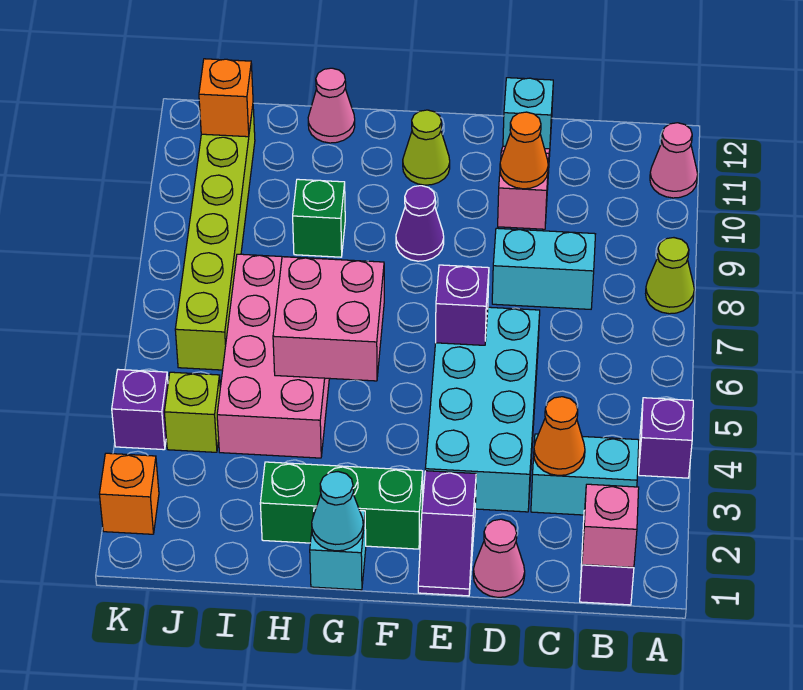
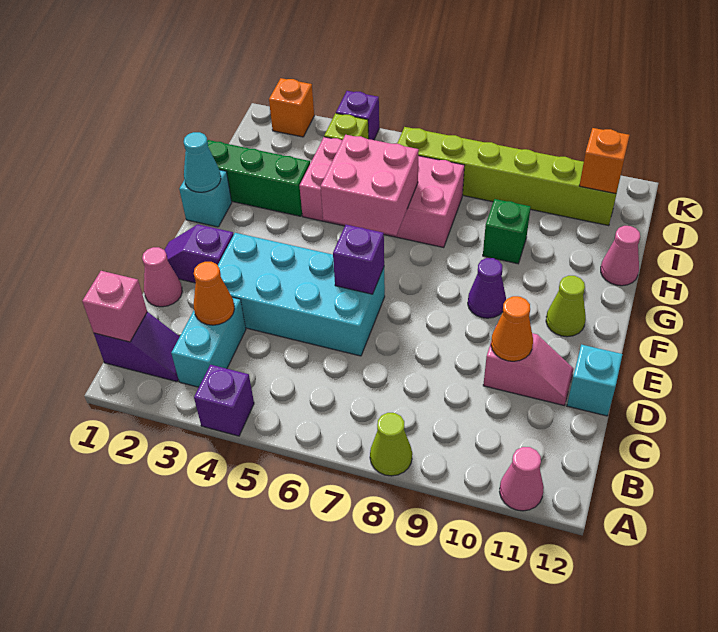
cyan brick C8:D8 level 1 -> none
green brick F2:H2 level 1 -> green brick H1:H3 level 1

